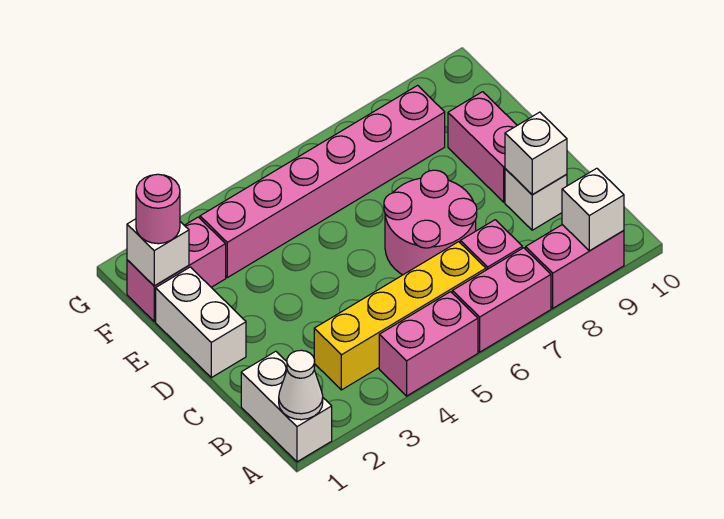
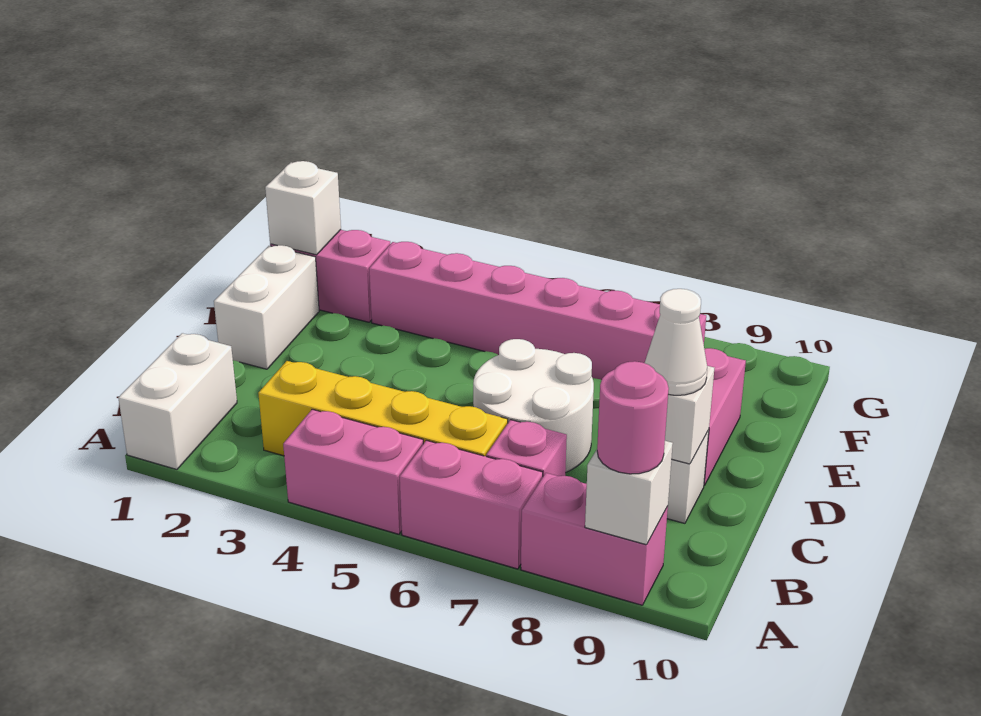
white cone A1 level 2 -> white cone C9 level 3
pink round brick C6:D7 level 1 -> white round brick C6:D7 level 1
pink round brick F1 level 3 -> pink round brick A9 level 3

